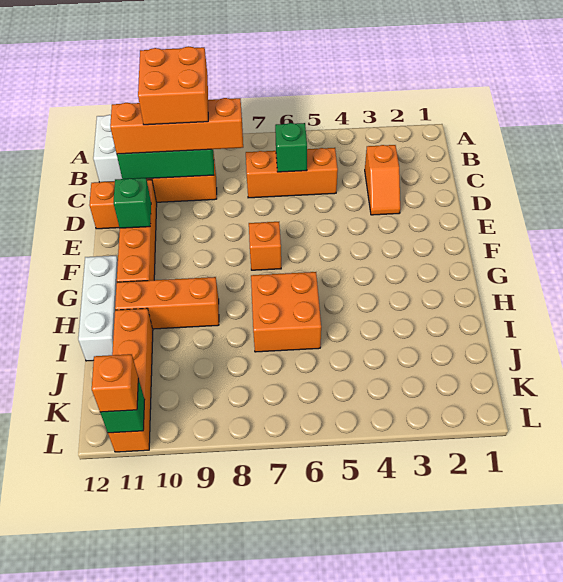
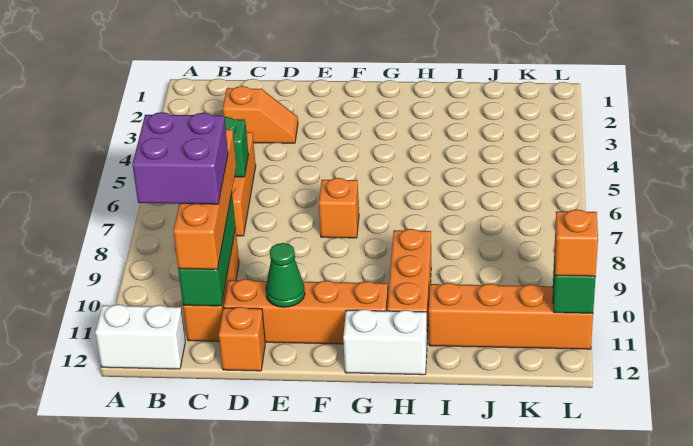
orange brick B9:C10 level 4 -> purple brick B9:C10 level 4
green brick E11 level 2 -> green cone E11 level 2
white brick G12:I12 level 1 -> white brick G12:H12 level 1
orange brick H6:I7 level 1 -> none

